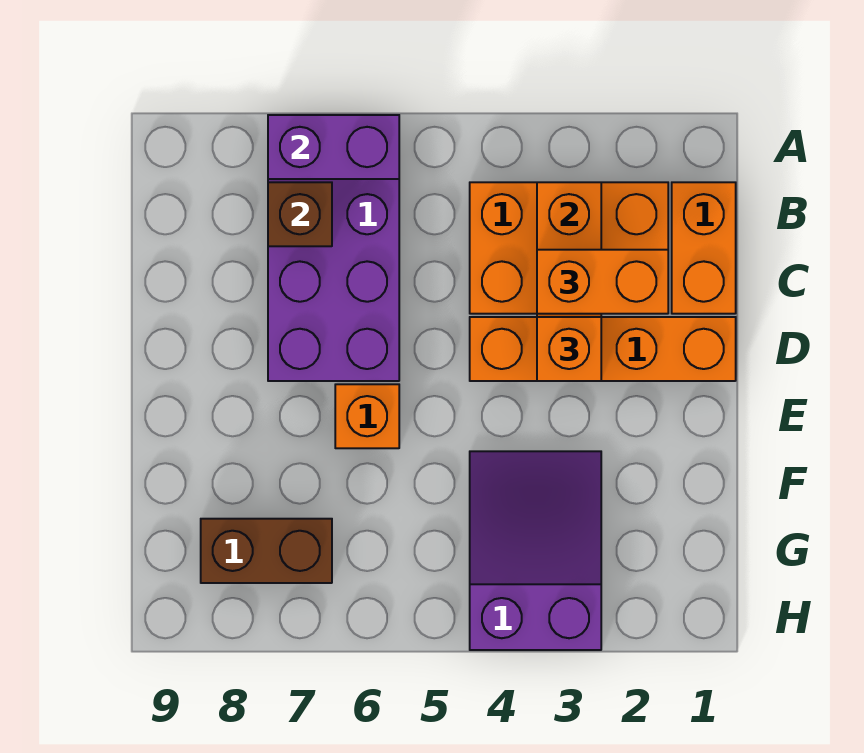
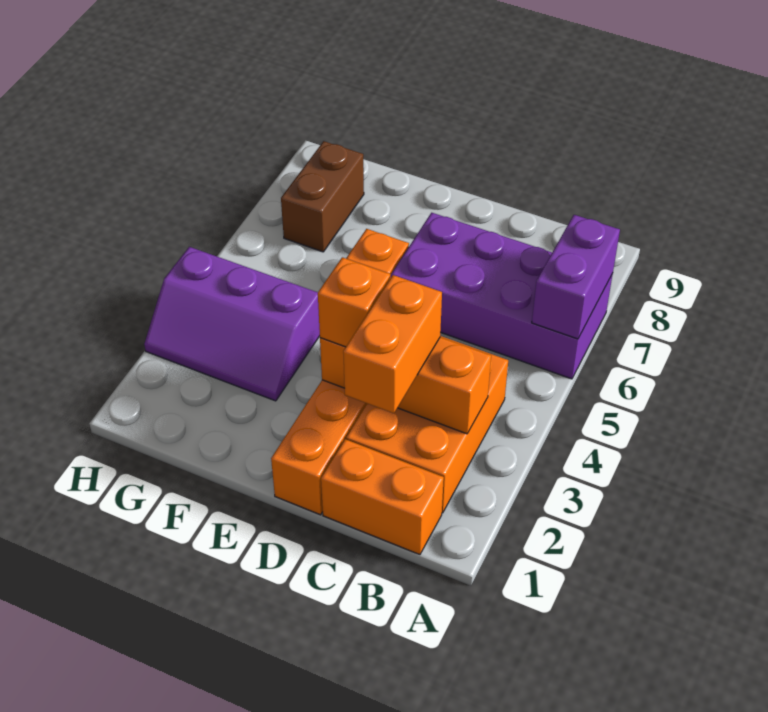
brown brick B7 level 2 -> none
purple slope F3:H4 level 1 top H -> purple slope F3:H4 level 1 top 4

